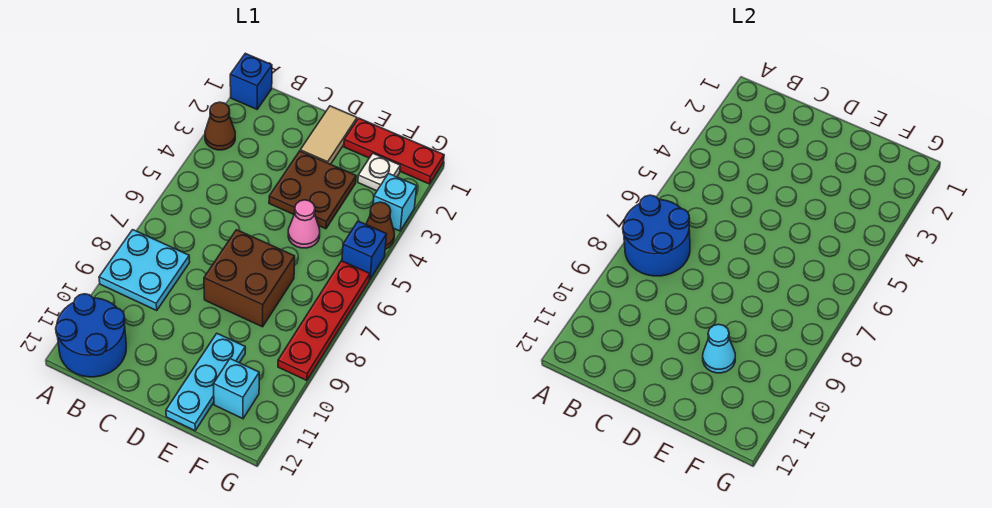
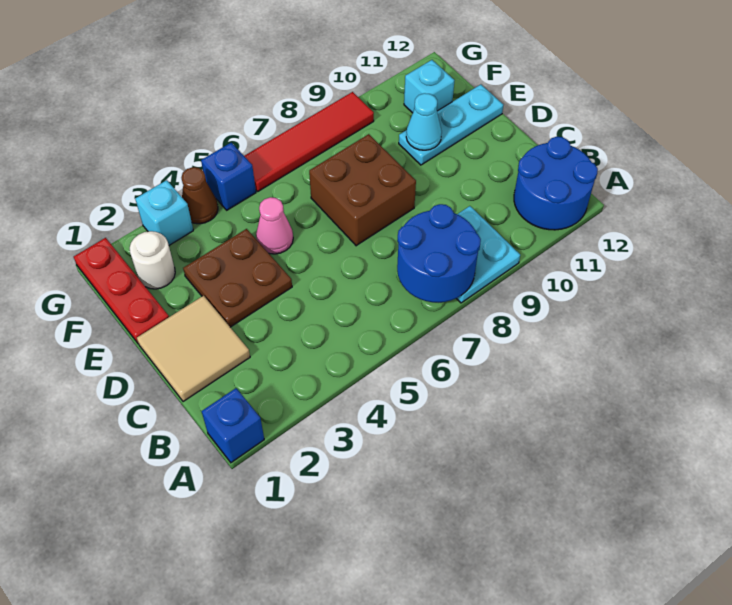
brown cone A3 level 1 -> none
tan tile D1:D2 level 1 -> tan tile C1:D2 level 1
white plate F2 level 1 -> white round brick F2 level 1
red plate G6:G9 level 1 -> red tile G6:G9 level 1

